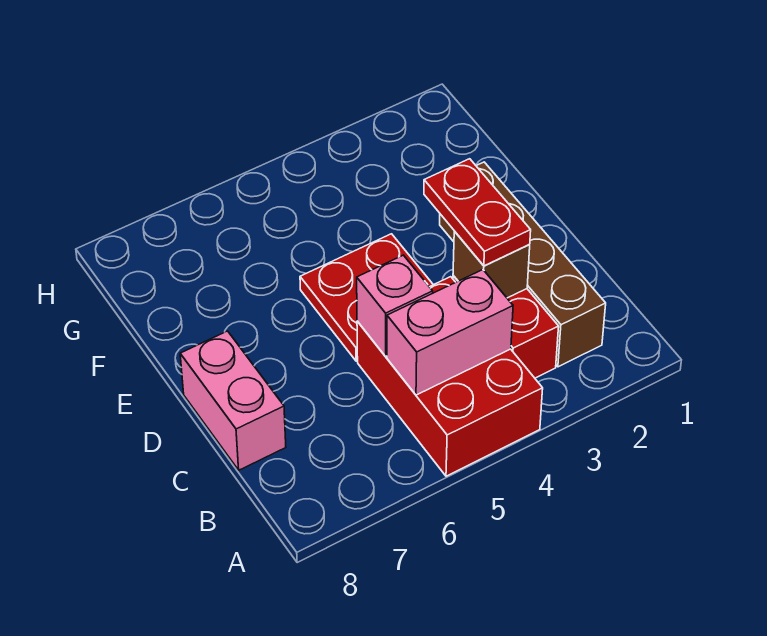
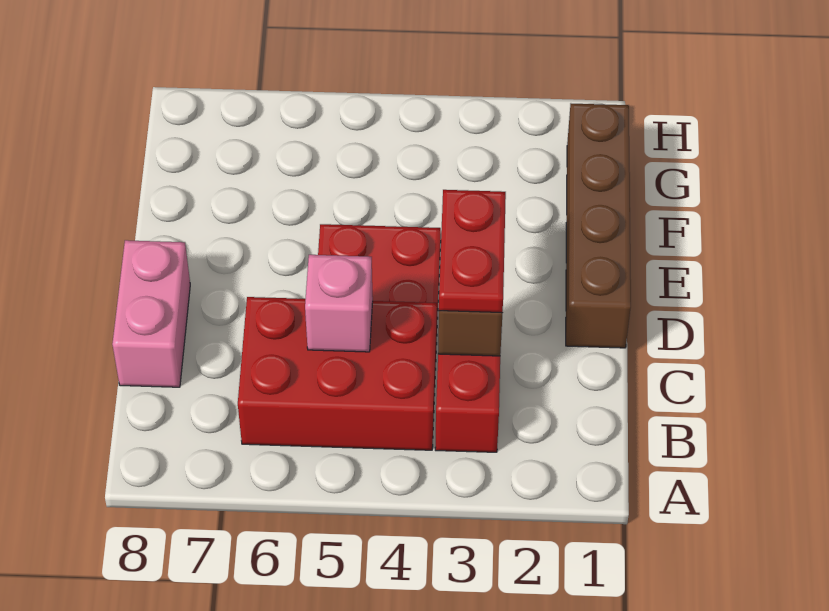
red brick A4:C5 level 1 -> red brick B4:C6 level 1
brown brick B2:E2 level 1 -> brown brick D1:G1 level 1
pink brick B4:B5 level 2 -> none

